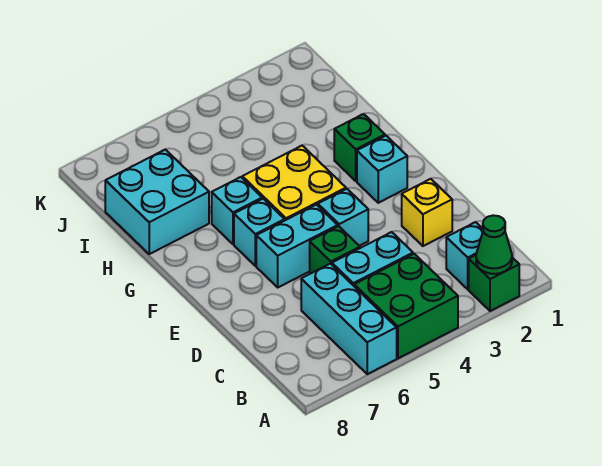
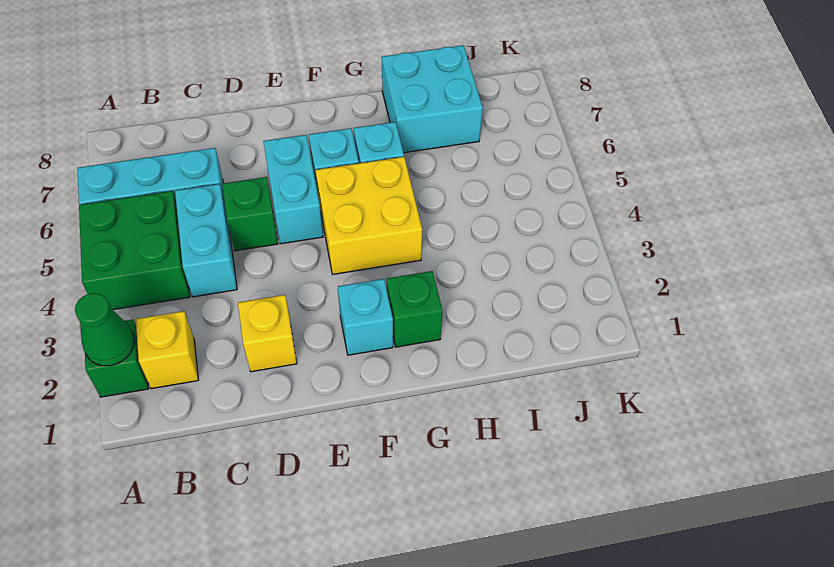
cyan brick B2 level 1 -> yellow brick B2 level 1
cyan brick E4 level 1 -> none

